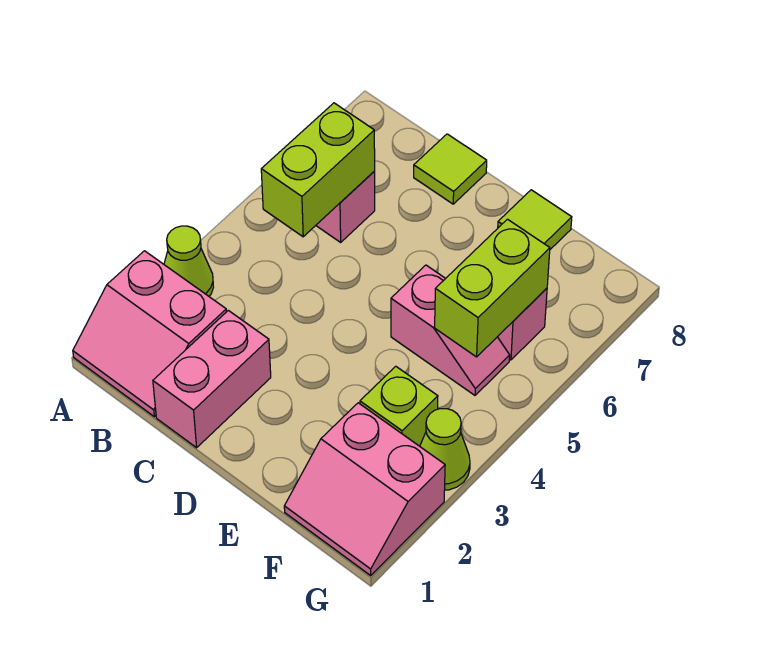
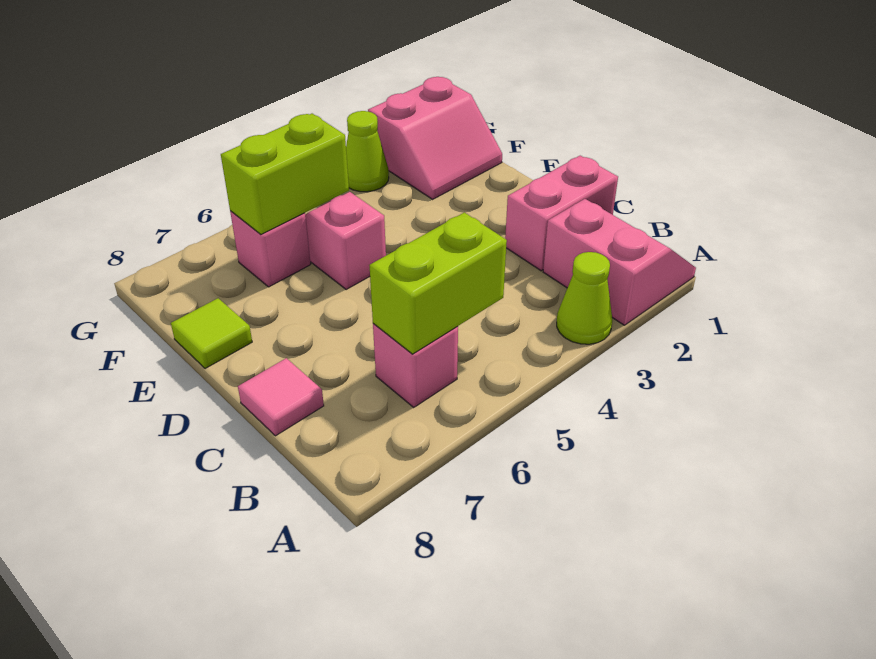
lime tile C8 level 1 -> pink tile C8 level 1
pink slope F1:G2 level 1 top 2 -> pink slope F1:G2 level 1 top G
lime brick F3 level 1 -> none

